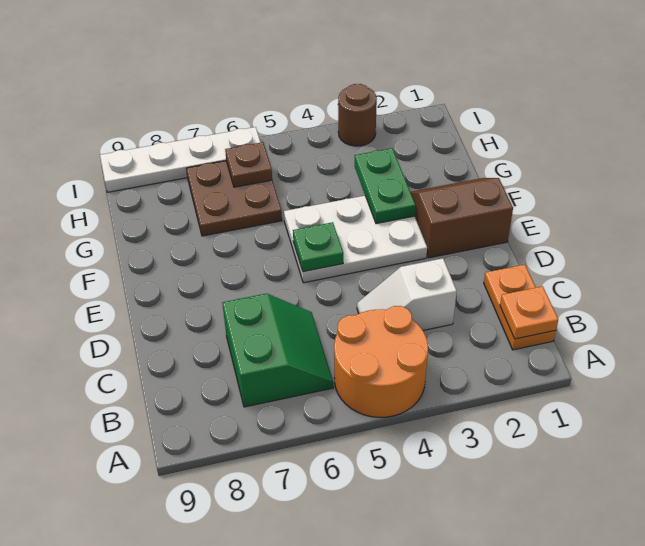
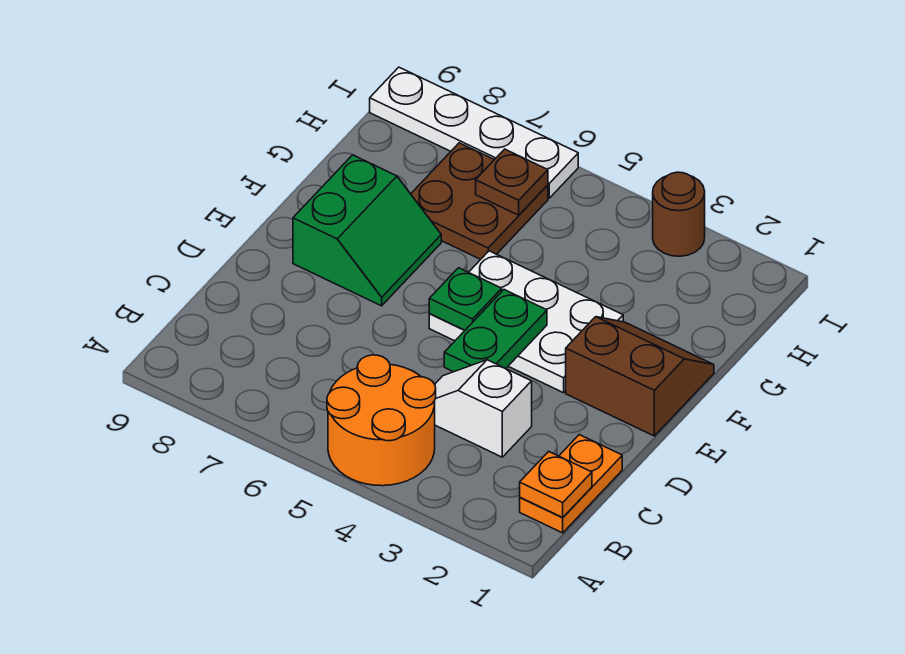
green slope B6:C7 level 1 top 7 -> green slope E7:F8 level 1 top 8
green plate F3:G3 level 2 -> green plate D4:E4 level 2

